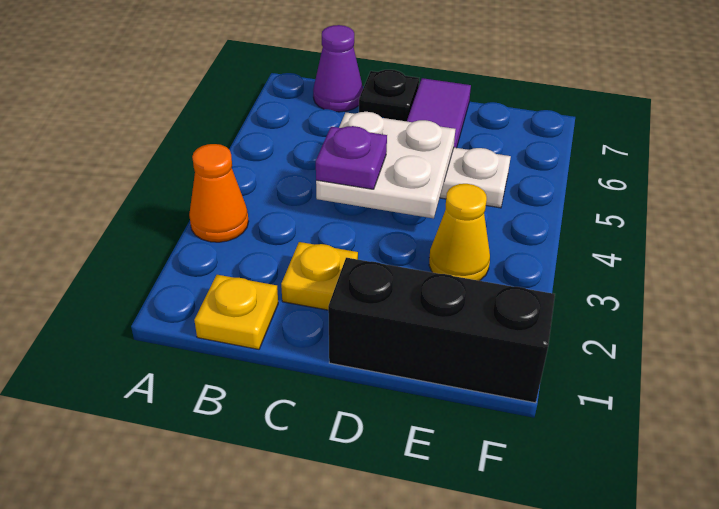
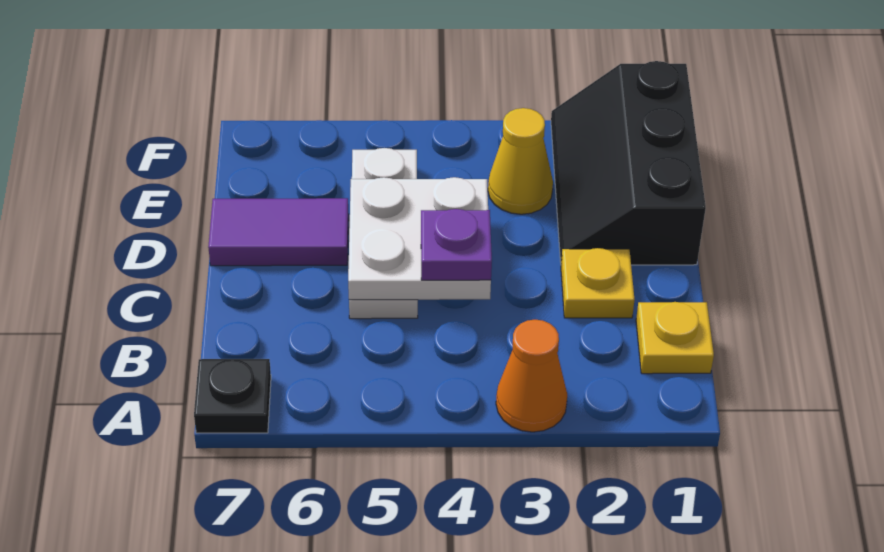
purple cone B7 level 1 -> none
black plate C7 level 1 -> black plate A7 level 1

